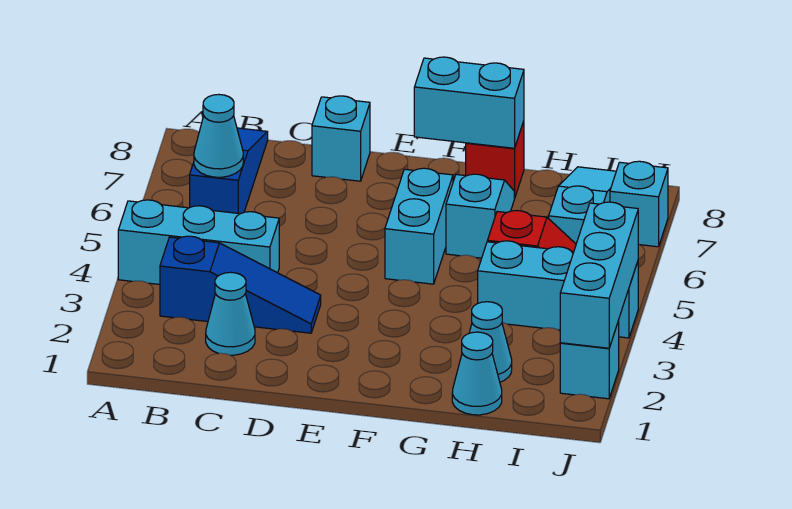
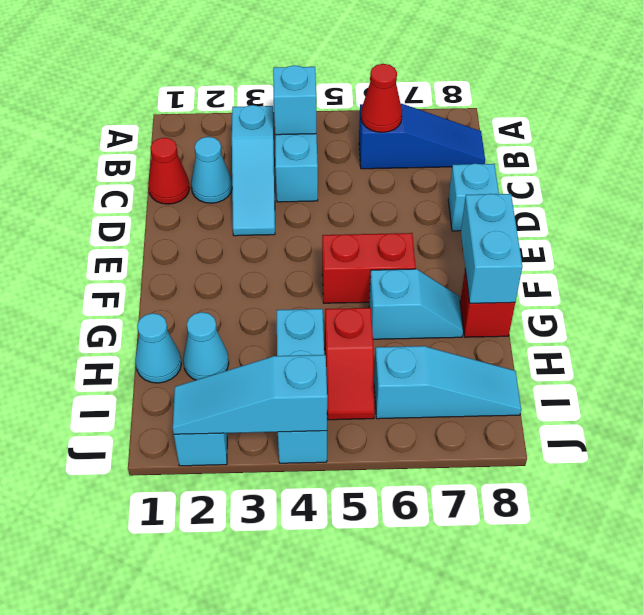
blue slope B3:D3 level 1 top B -> cyan slope B3:D3 level 1 top B
cyan cone B6 level 2 -> red cone B6 level 2
none -> red cone C1 level 1
cyan brick F5:F6 level 1 -> red brick F5:F6 level 1
cyan brick J2:J4 level 2 -> cyan slope J2:J4 level 2 top 4
cyan brick J7 level 1 -> cyan brick B4 level 2

